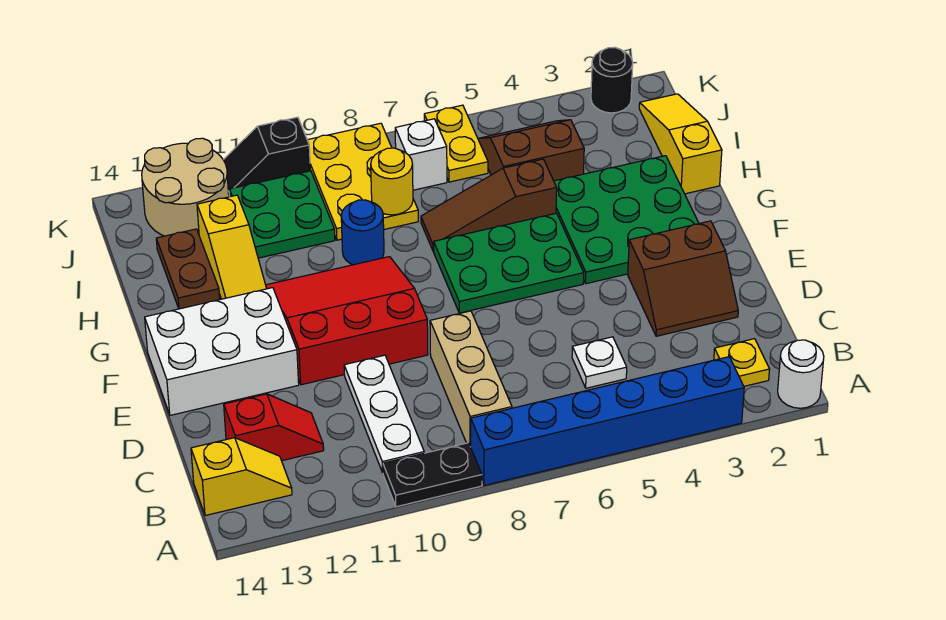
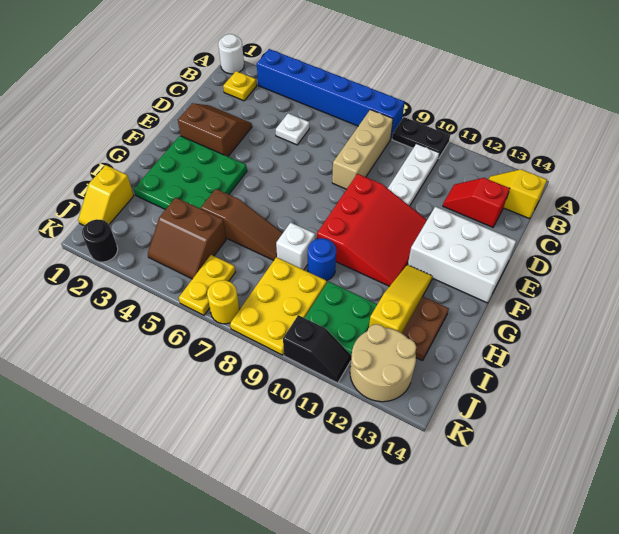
red slope E9:G11 level 1 top E -> red slope E9:G11 level 1 top 9
green plate F5:G7 level 1 -> none
yellow slope H1:J1 level 1 top H -> yellow slope I1:J1 level 1 top I
yellow round brick I8 level 2 -> yellow round brick K7 level 1
white brick J7 level 1 -> white brick H8 level 1

